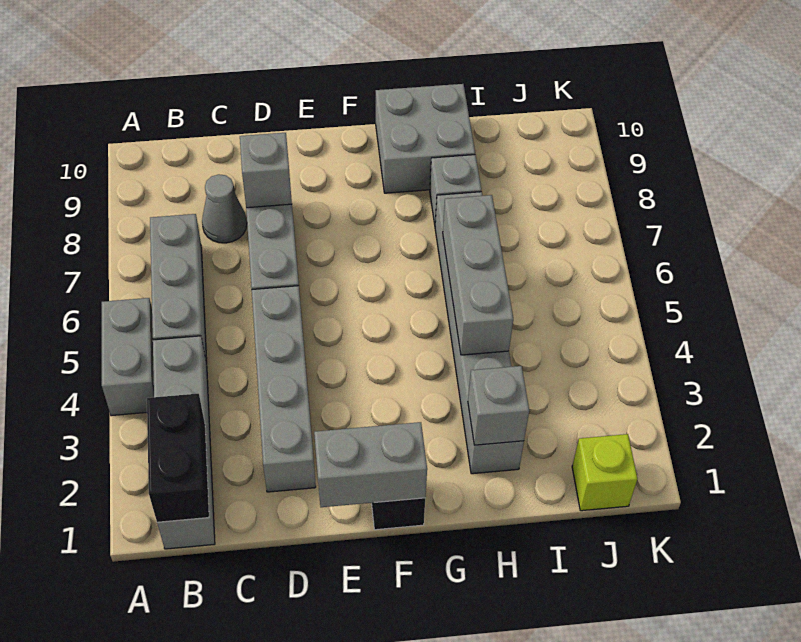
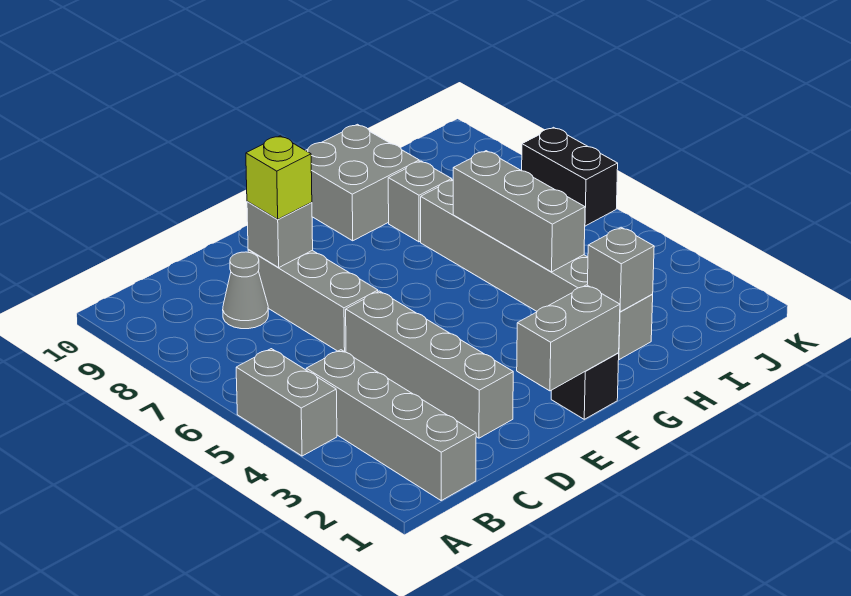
black brick B1:B2 level 2 -> black brick K6:K7 level 1
grey brick B5:B7 level 1 -> none
lime brick J1 level 1 -> lime brick D8 level 3

